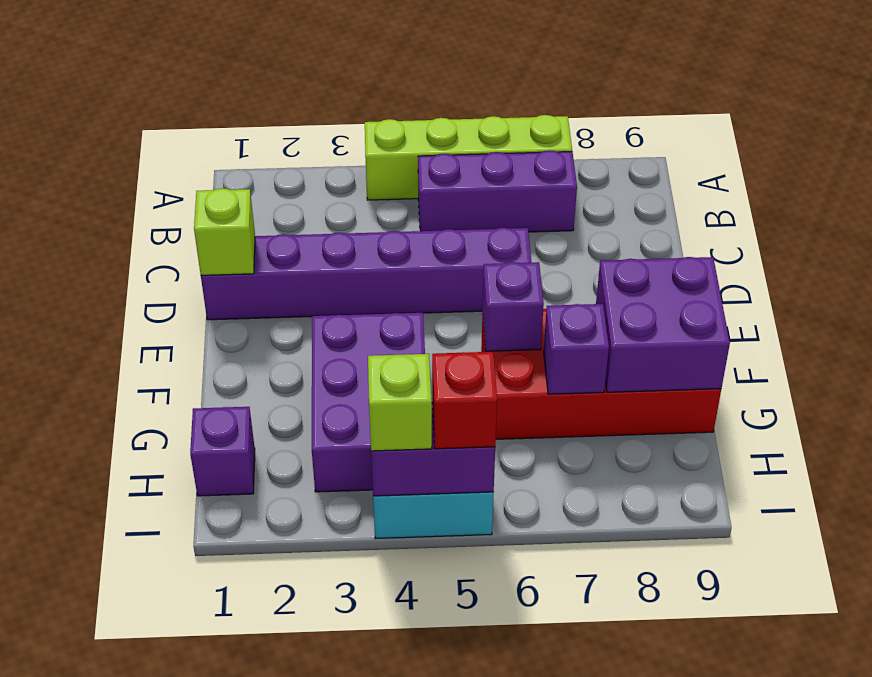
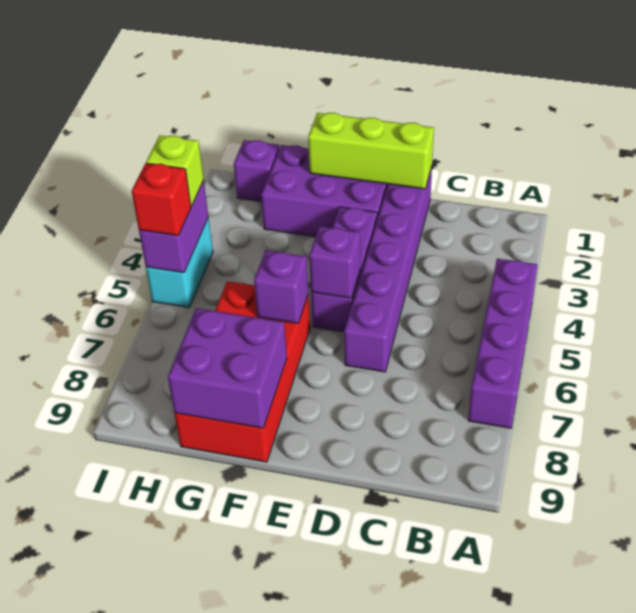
lime brick A4:A7 level 1 -> purple brick A4:A7 level 1
purple brick B5:B7 level 1 -> purple brick E3:E5 level 1
lime brick D1 level 2 -> lime brick D1:F1 level 2
purple brick F3:H4 level 1 -> purple brick E1:G2 level 1
purple brick G7 level 2 -> purple brick E5 level 2

